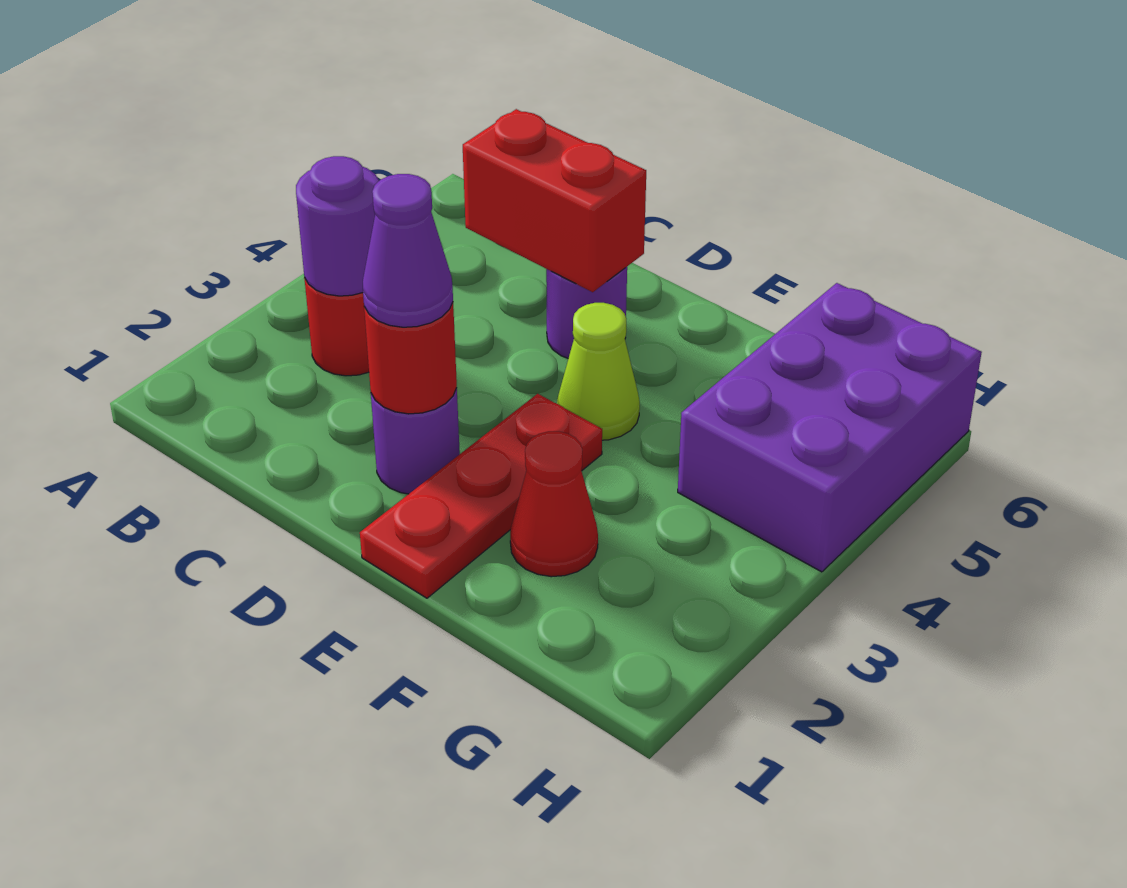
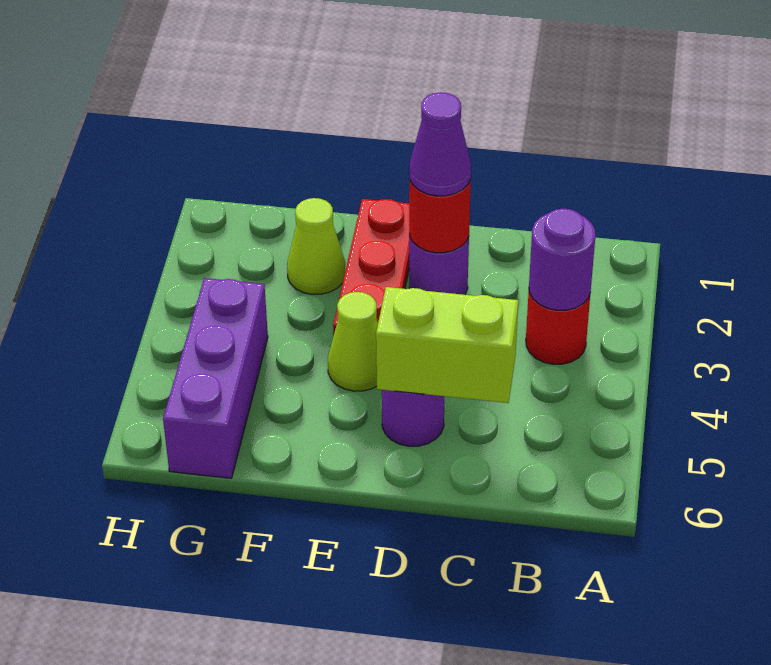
red brick C5:D5 level 2 -> lime brick C5:D5 level 2
red cone F2 level 1 -> lime cone F2 level 1
purple brick G4:H6 level 1 -> purple brick G4:G6 level 1

